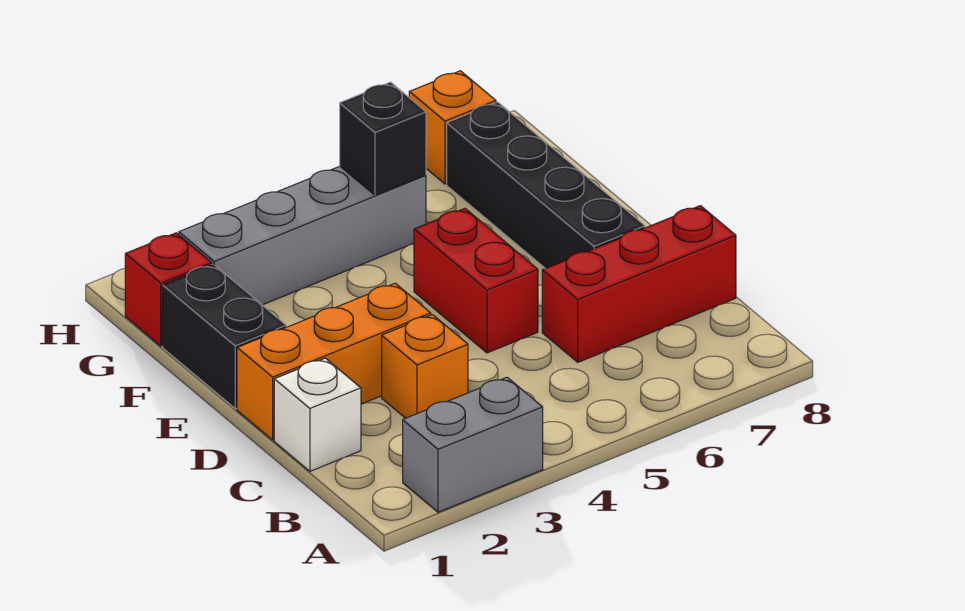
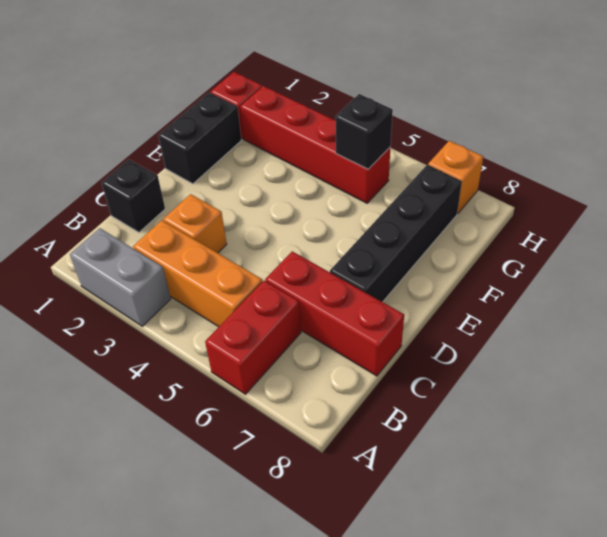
white brick C1 level 1 -> black brick C1 level 1
orange brick D1:D3 level 1 -> orange brick B3:B5 level 1
red brick D5:E5 level 1 -> red brick A6:B6 level 1
grey brick G2:G5 level 1 -> red brick G2:G5 level 1

